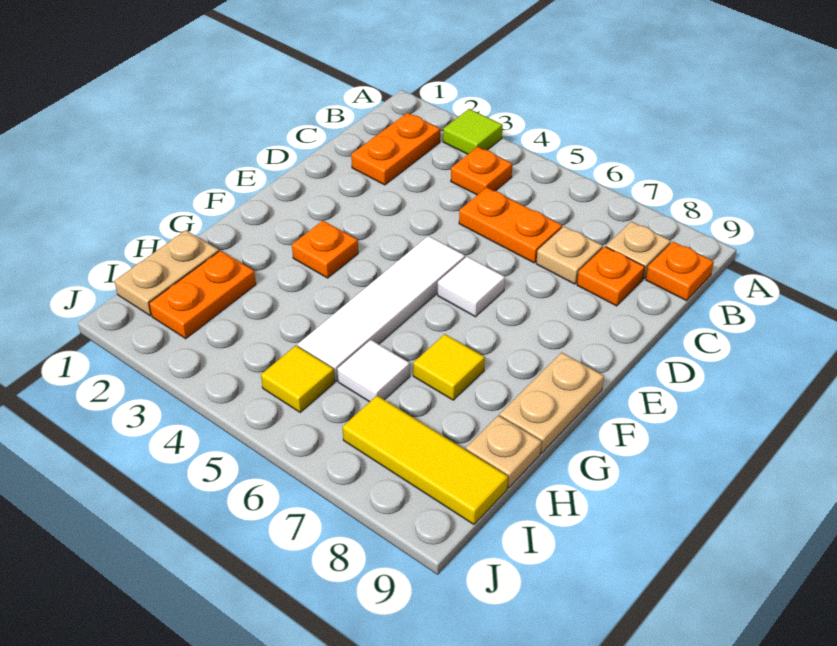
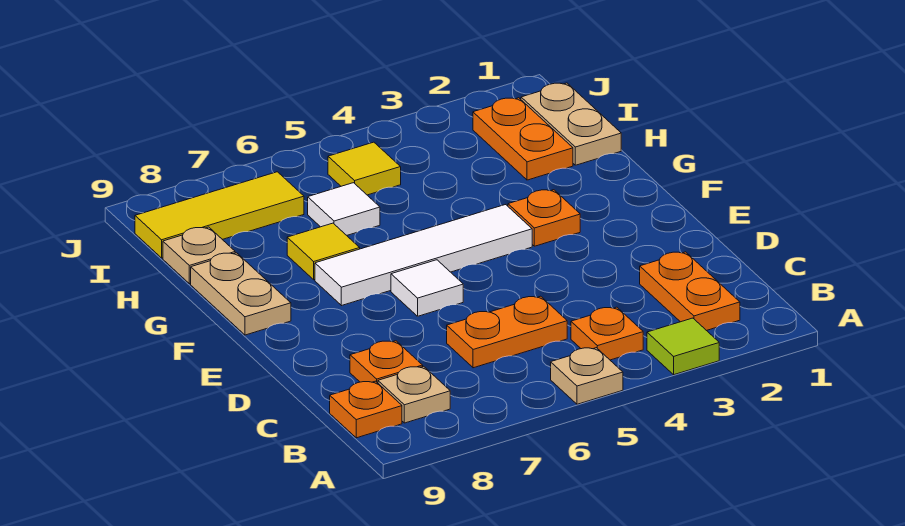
tan plate C7 level 1 -> tan plate A5 level 1
white tile E5:H5 level 1 -> white tile F4:F7 level 1

